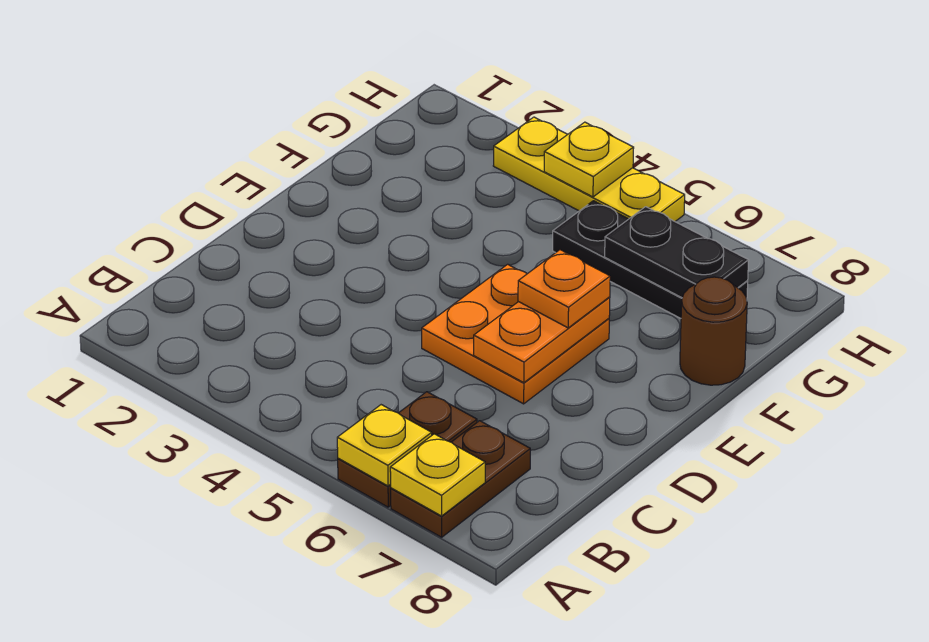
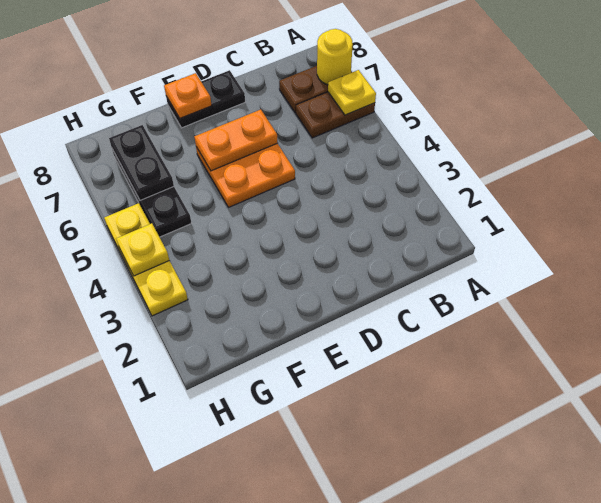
yellow plate A7 level 2 -> yellow round brick A7 level 2
none -> black plate D8:E8 level 1
orange plate E6 level 3 -> orange plate E8 level 2
brown round brick F8 level 1 -> none

